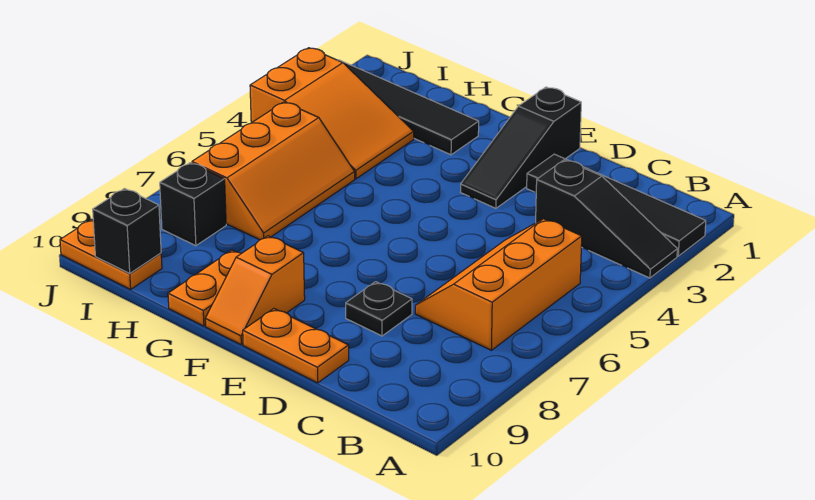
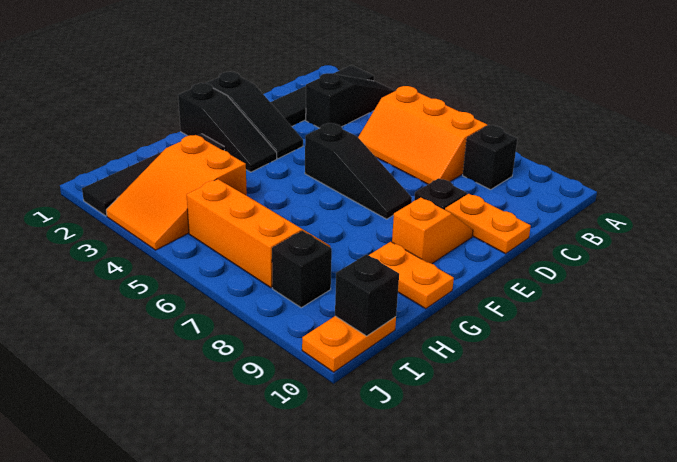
none -> black brick B8 level 1
orange plate D10:E10 level 1 -> orange plate D9:D10 level 1
none -> black slope E5:E7 level 1 top 5
none -> black slope F1:F3 level 1 top 1
orange slope F9:F10 level 1 top 9 -> orange slope E9:F9 level 1 top F
orange slope H3:J4 level 1 top J -> orange slope H3:J4 level 1 top H

